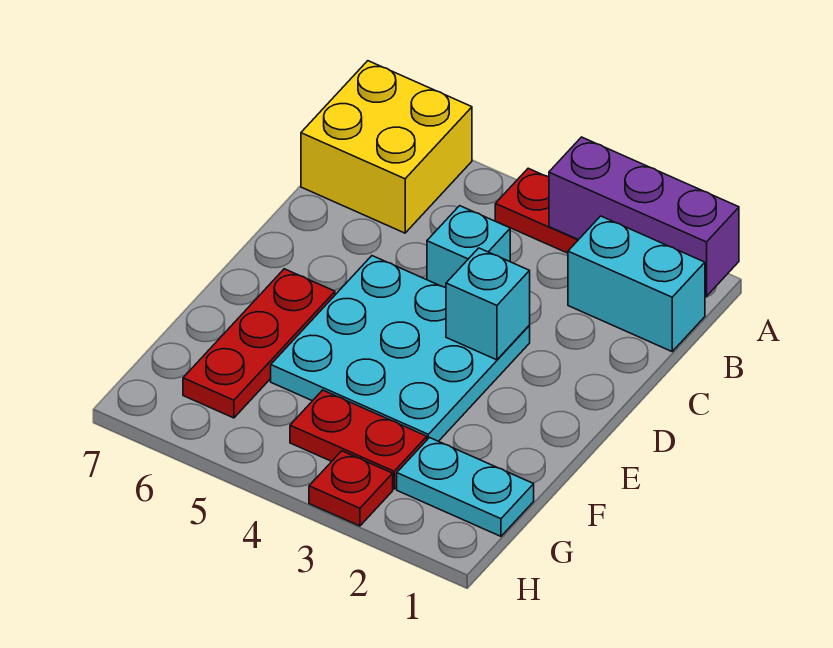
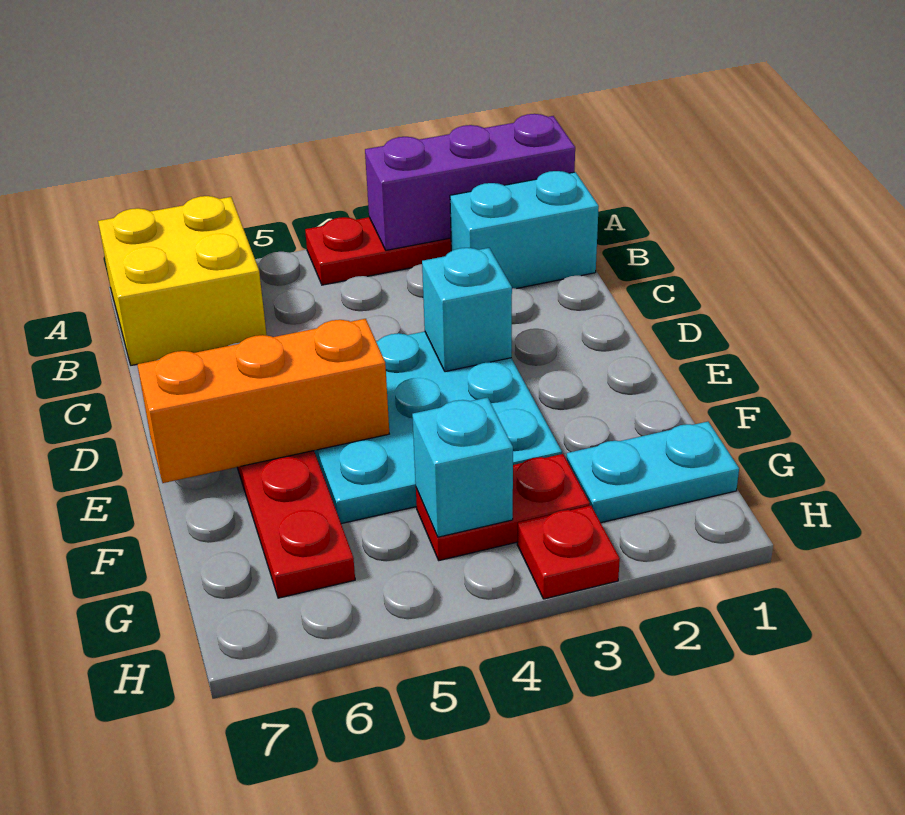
cyan brick C4 level 1 -> cyan brick G4 level 2
none -> orange brick E5:E7 level 2

